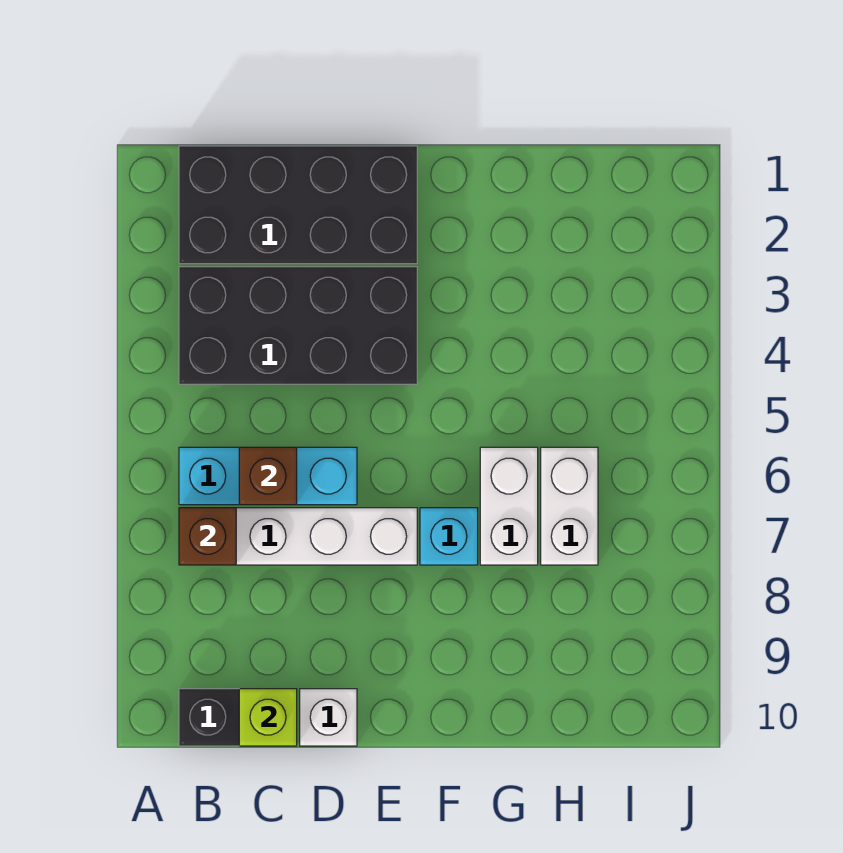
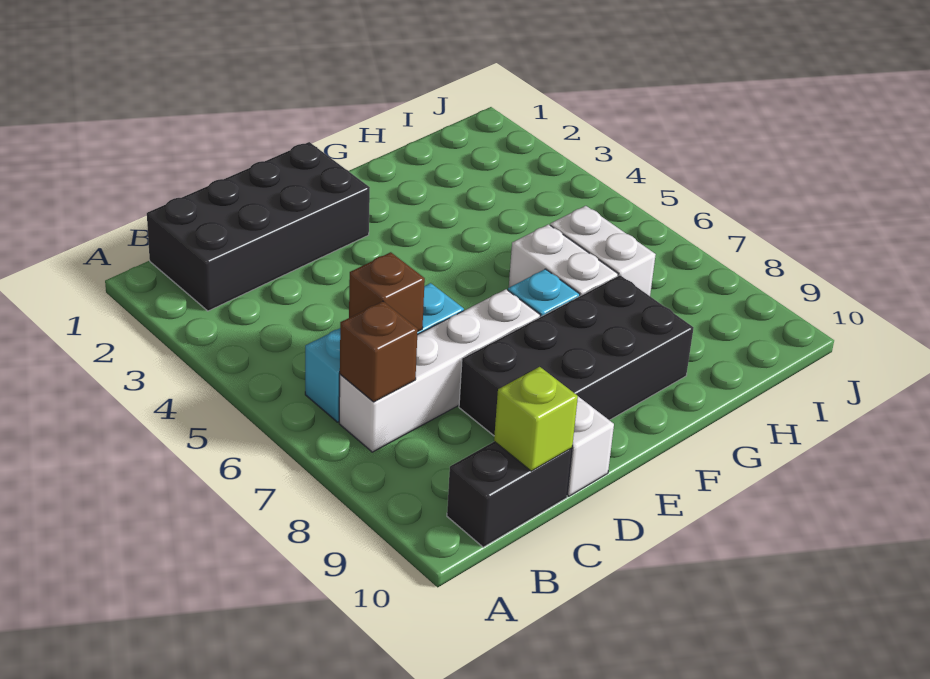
black brick B3:E4 level 1 -> black brick D8:G9 level 1

